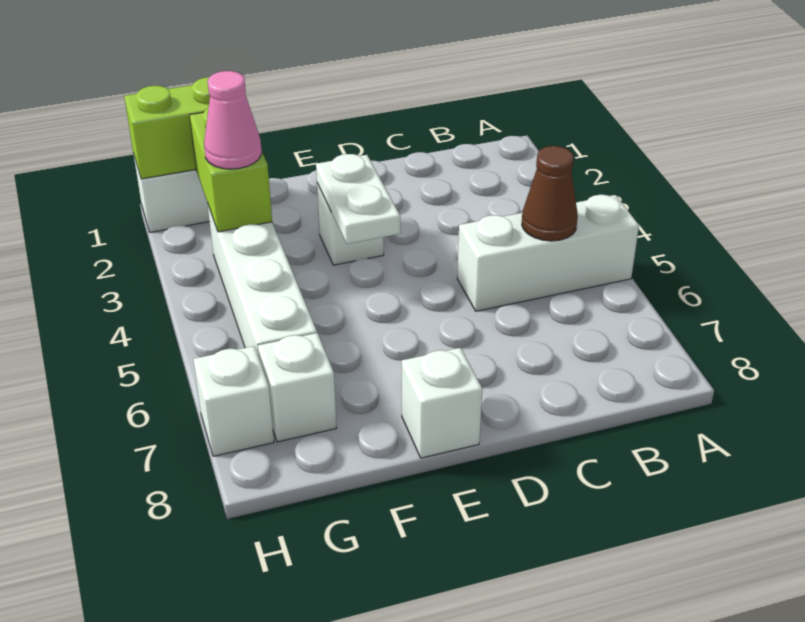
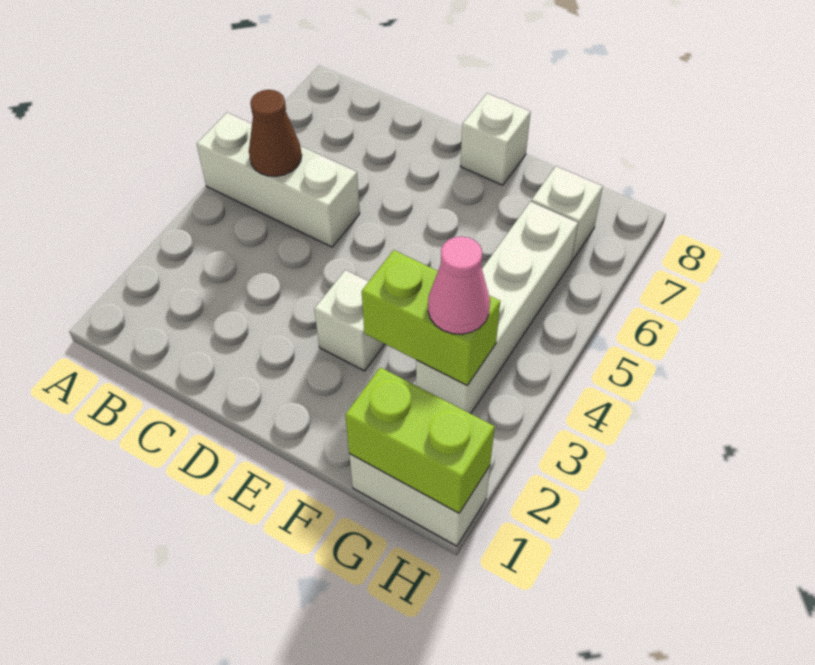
white plate E3:E4 level 2 -> none
lime brick G2:G3 level 2 -> lime brick F3:G3 level 2
white brick H7 level 1 -> none

